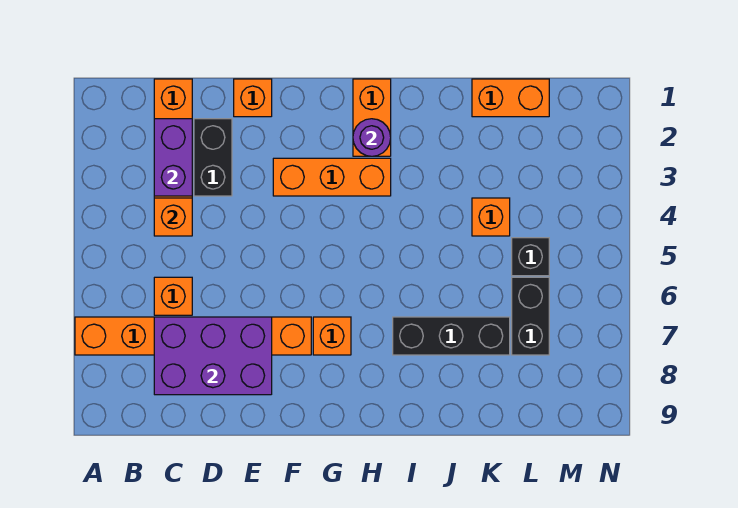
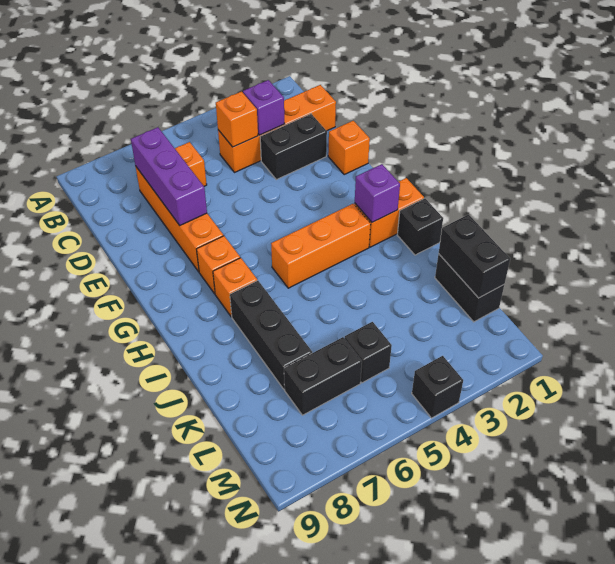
orange brick A7:F7 level 1 -> orange brick C7:F7 level 1
purple brick C2:C3 level 2 -> purple brick C3 level 2
purple brick C7:E8 level 2 -> purple brick C7:E7 level 2
orange brick F3:H3 level 1 -> orange brick H3:H5 level 1
purple round brick H2 level 2 -> purple brick H2 level 2
none -> black brick I1 level 1
orange brick K1:L1 level 1 -> black brick K1:L1 level 1
none -> black brick K1:L1 level 2
orange brick K4 level 1 -> orange brick H7 level 1
none -> black brick N4 level 1

